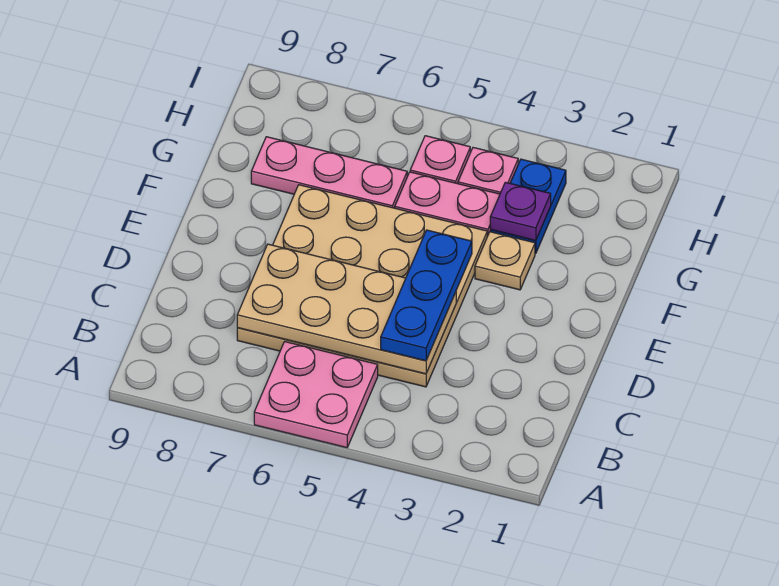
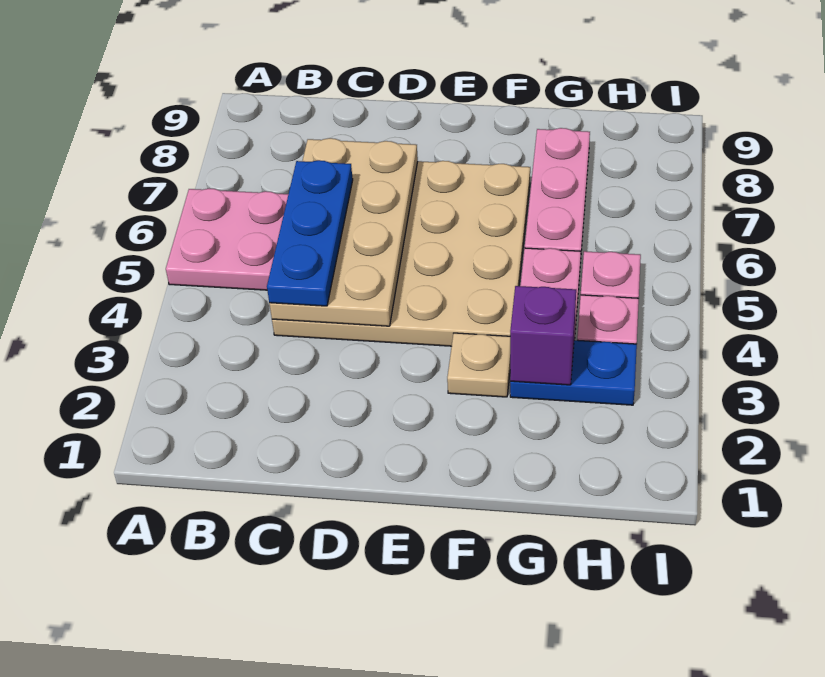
blue plate C4:E4 level 3 -> blue plate C4:C6 level 3
purple plate G3 level 2 -> purple brick G3 level 2

